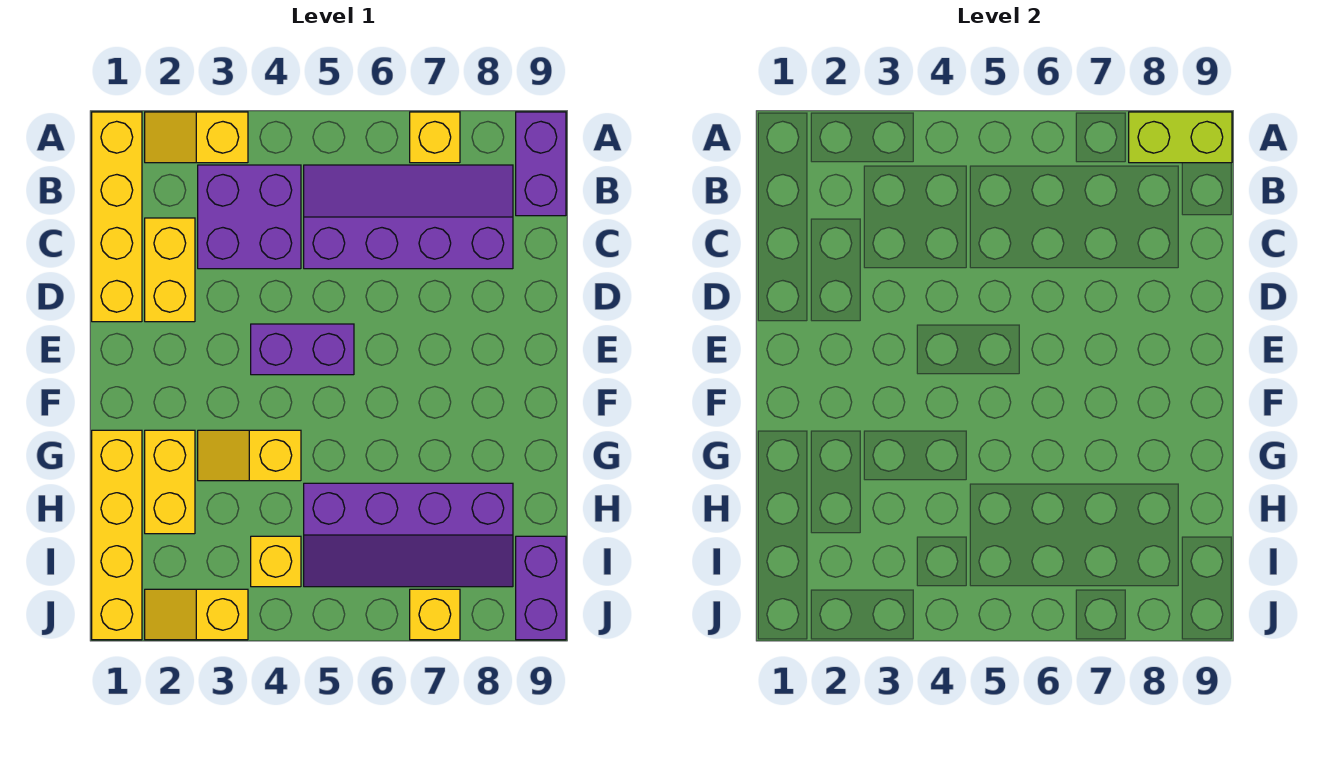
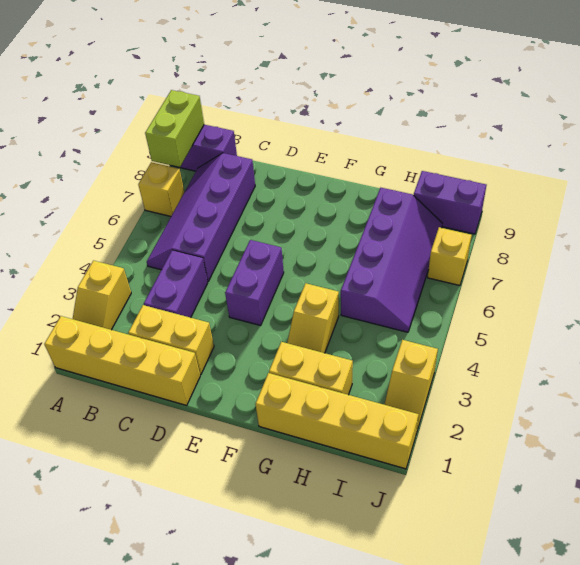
purple brick B3:C4 level 1 -> purple brick C3:C4 level 1
yellow brick I4 level 1 -> none

